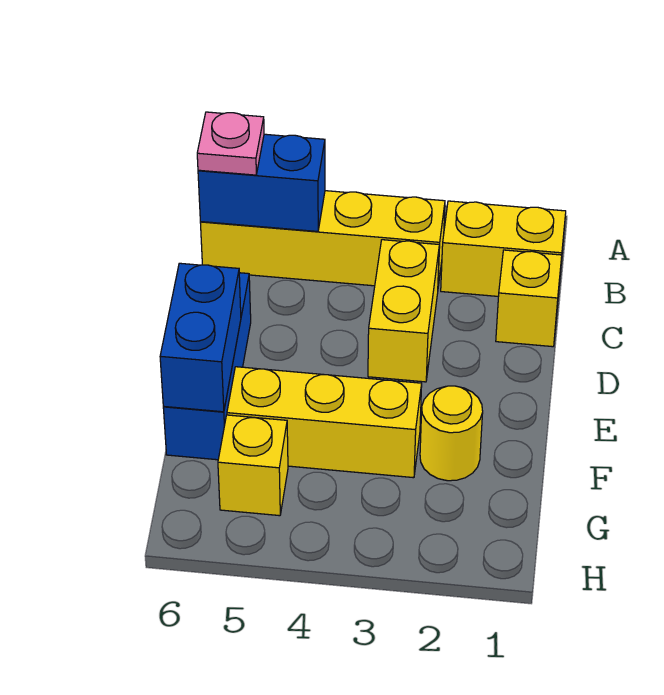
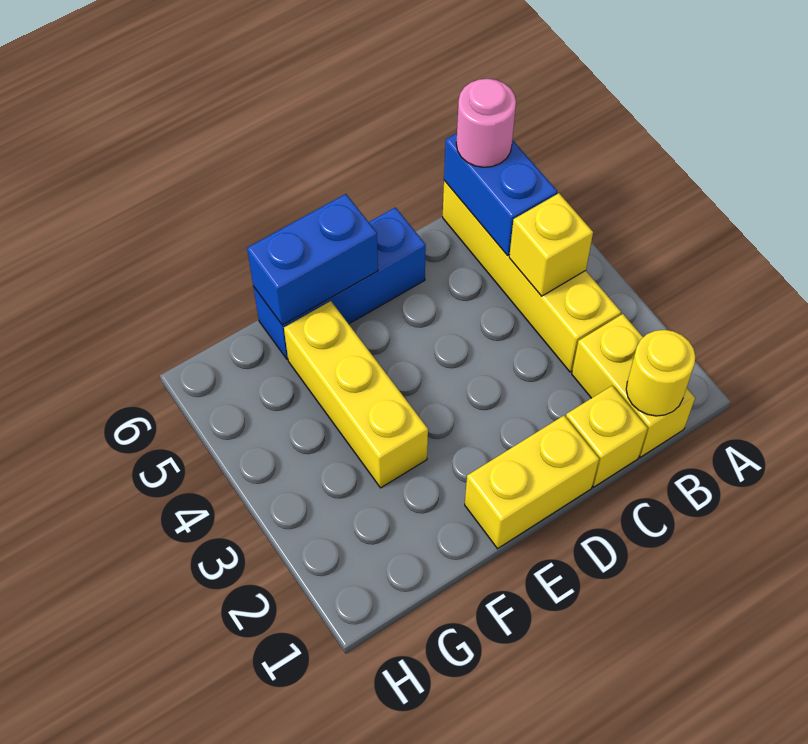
pink plate B6 level 3 -> pink round brick B6 level 3
yellow brick C3:D3 level 1 -> yellow brick D1:E1 level 1
yellow round brick F2 level 1 -> yellow round brick B1 level 2
yellow brick G5 level 1 -> yellow brick B4 level 2

